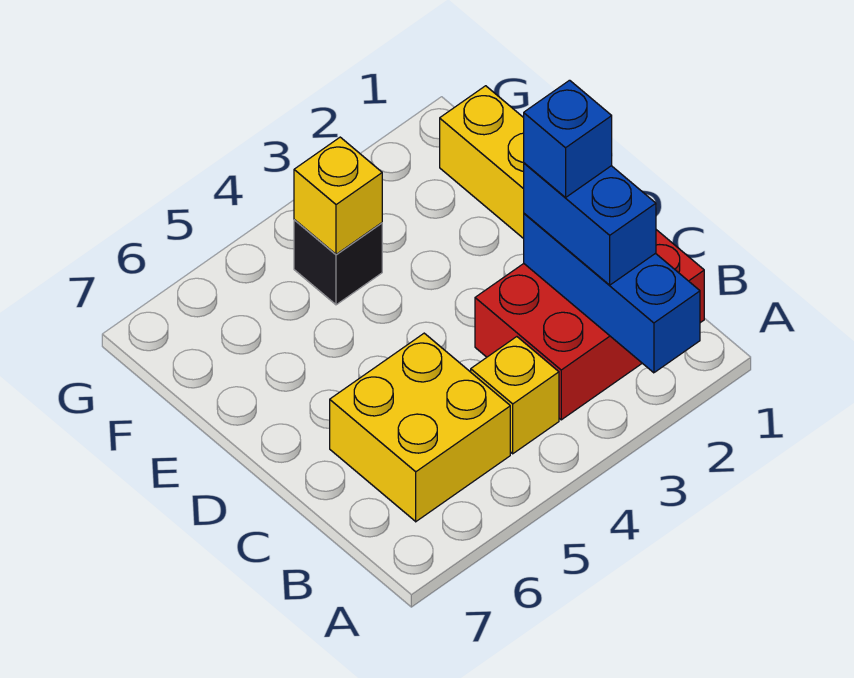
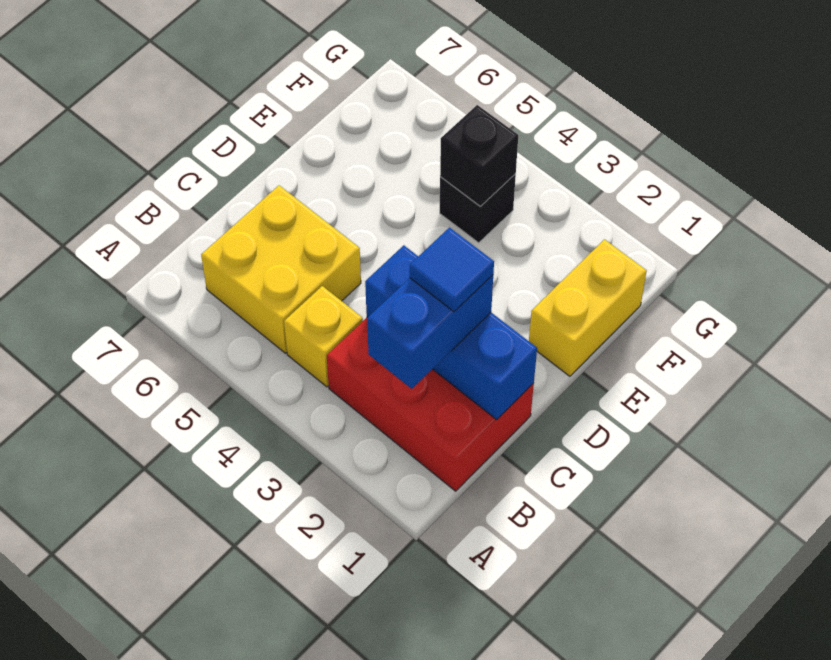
blue brick A2:C2 level 2 -> blue brick C1:C3 level 2
blue brick C2 level 4 -> blue tile C2 level 4
yellow brick F4 level 2 -> black brick F4 level 2

